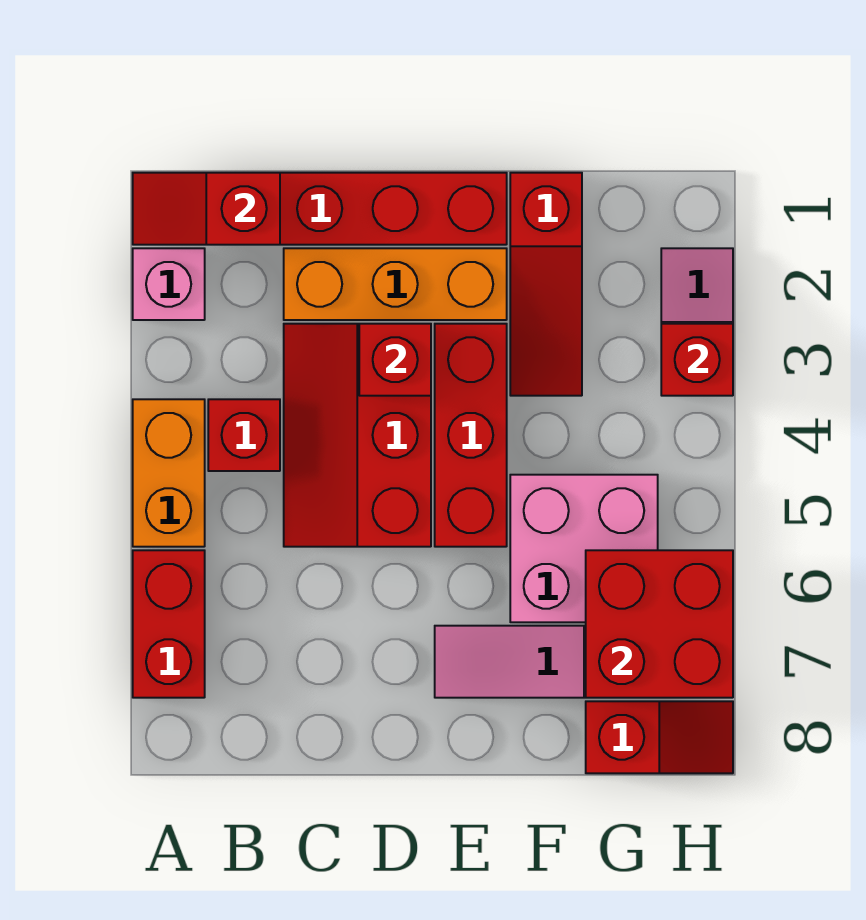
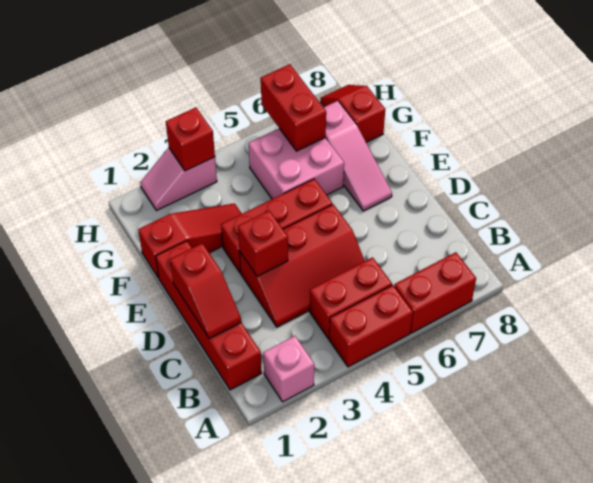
red slope A1:B1 level 2 top B -> red slope C1:D1 level 2 top D
orange brick A4:A5 level 1 -> red brick A4:A5 level 1
red brick B4 level 1 -> red brick B4:B5 level 1
orange brick C2:E2 level 1 -> none
red brick G6:H7 level 2 -> red brick G6:H6 level 2

